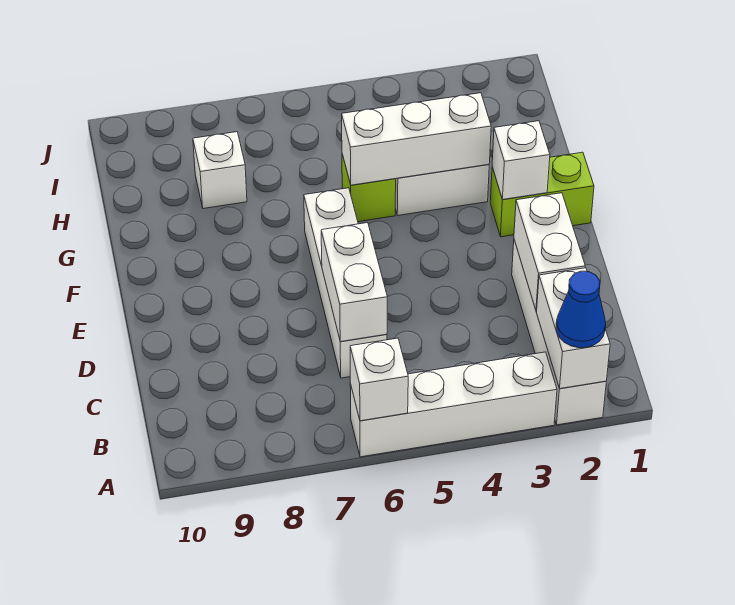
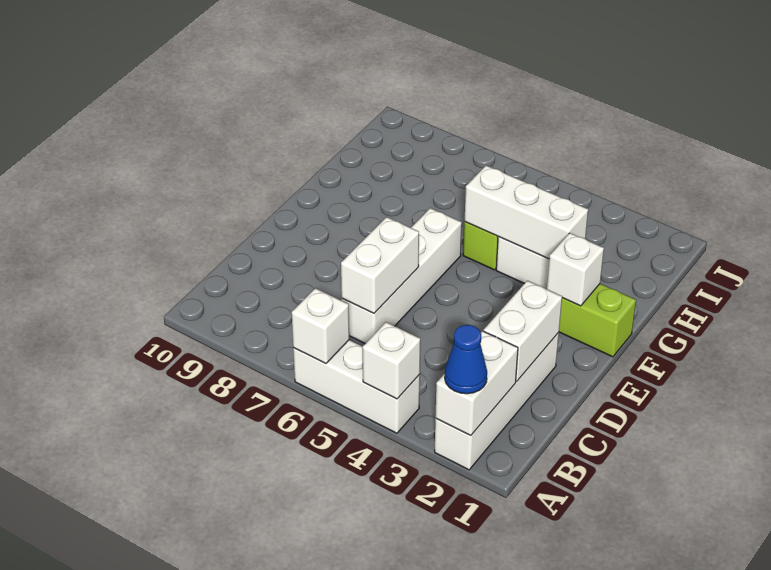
white brick A3:A6 level 1 -> white brick A4:A6 level 1
white brick H8 level 1 -> white brick A4 level 2

